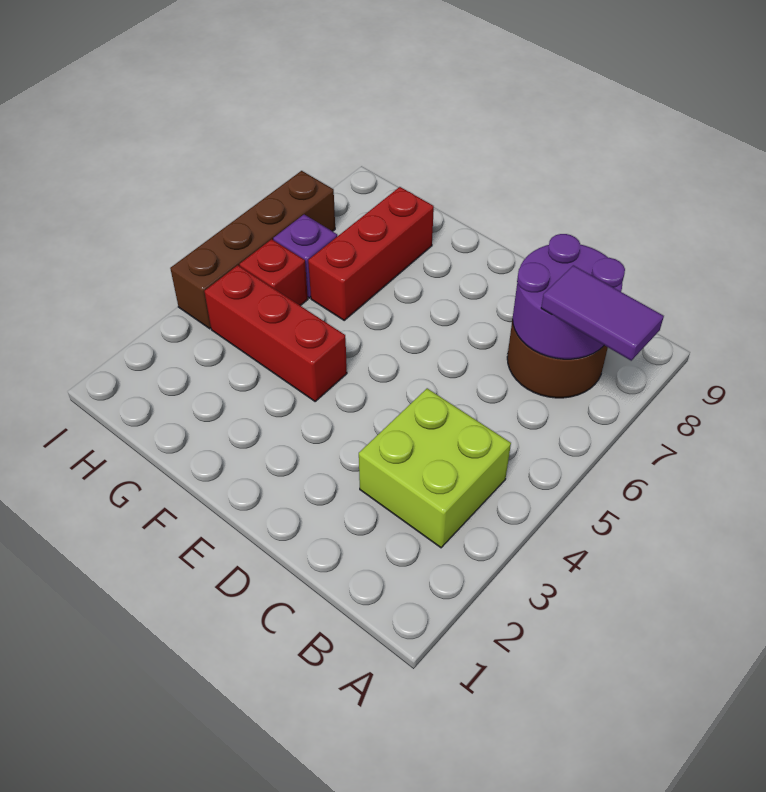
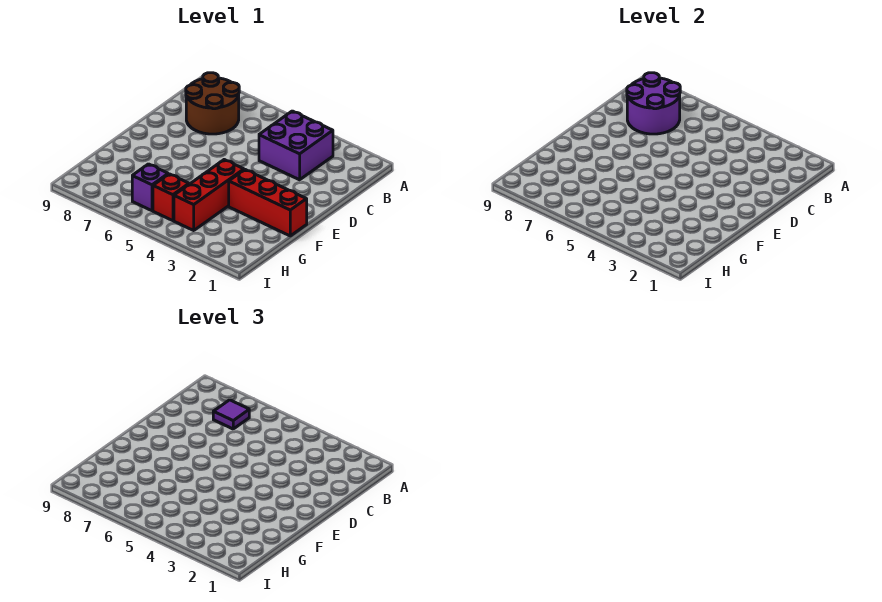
purple tile A7:B7 level 3 -> purple tile B7 level 3
lime brick B3:C4 level 1 -> purple brick B3:C4 level 1
red brick G6:G8 level 1 -> red brick F1:F3 level 1
brown brick I4:I7 level 1 -> none

